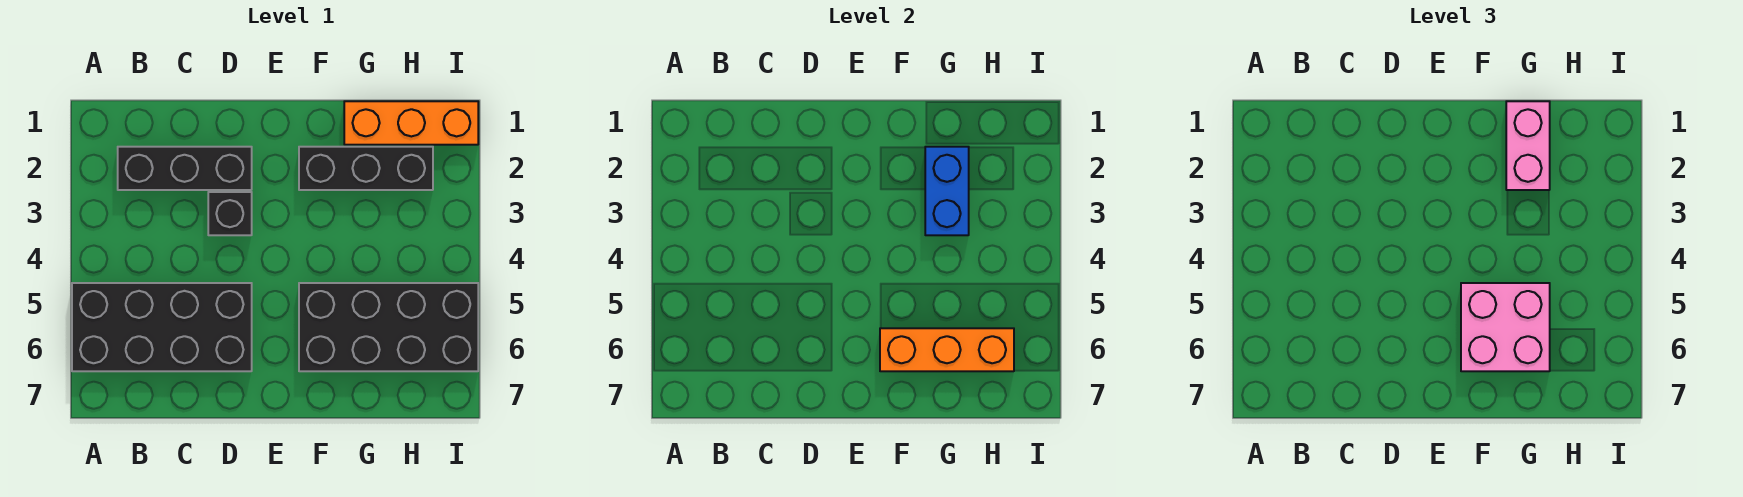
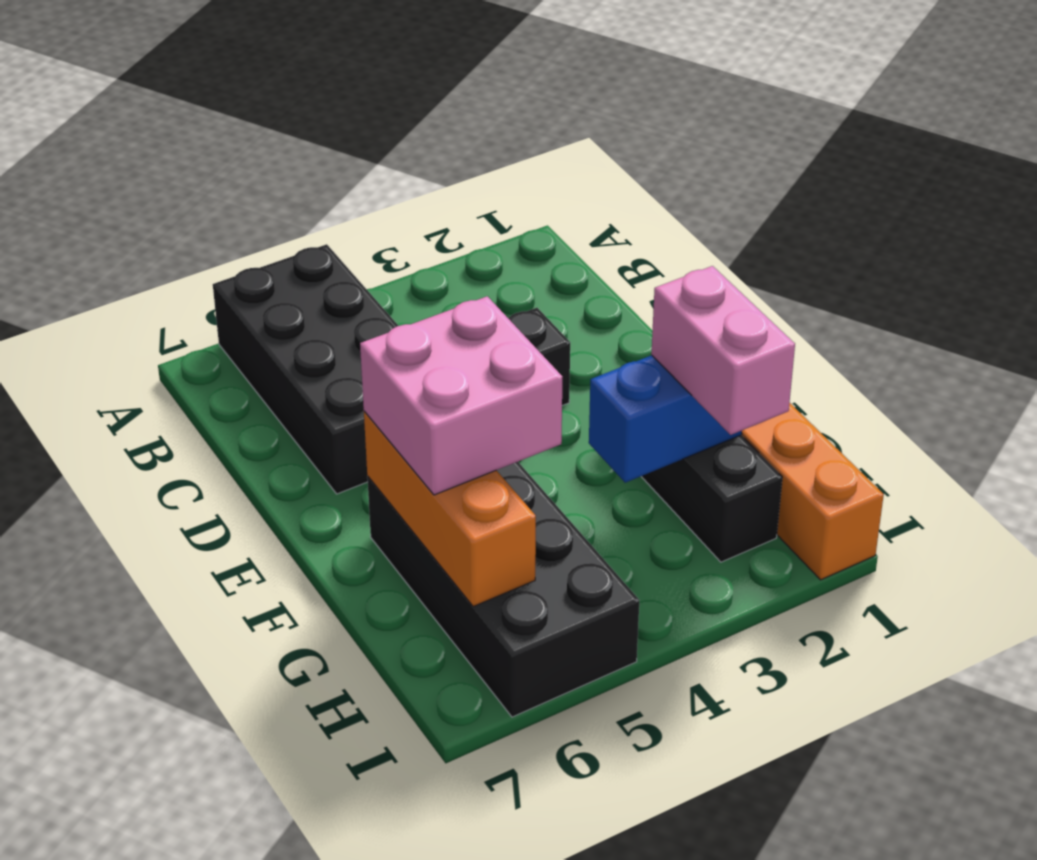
black brick B2:D2 level 1 -> none
pink brick G1:G2 level 3 -> pink brick G2:H2 level 3

